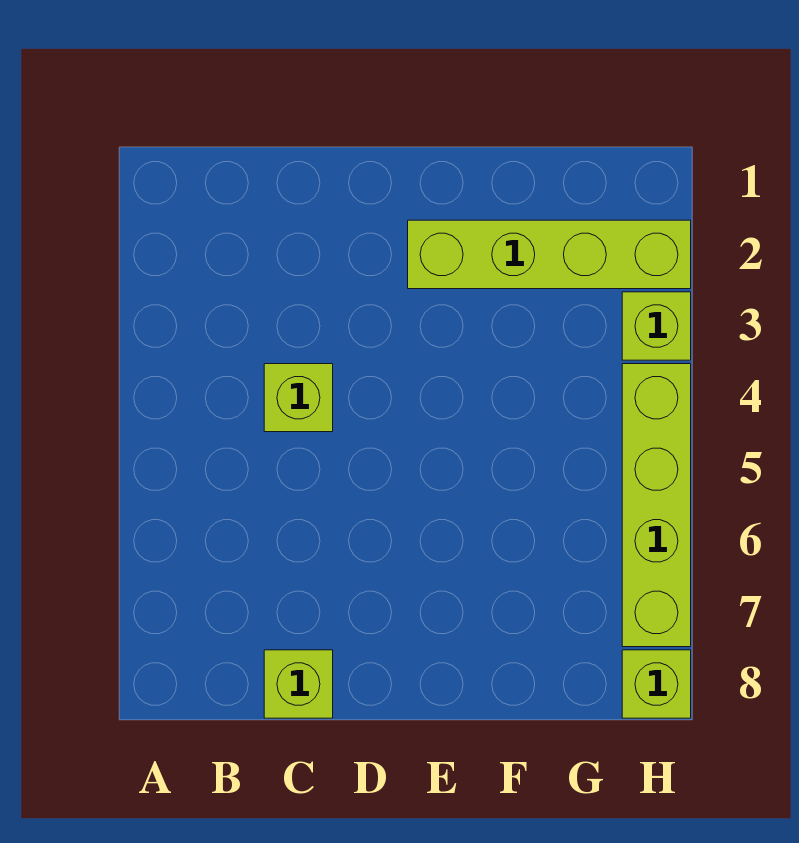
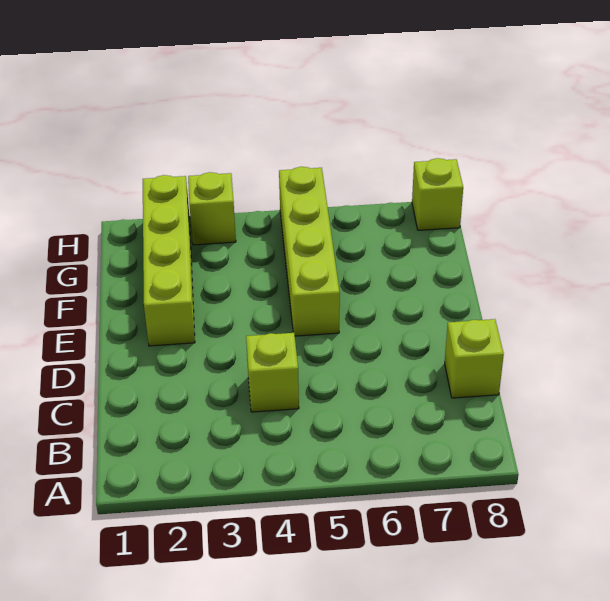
lime brick H4:H7 level 1 -> lime brick E5:H5 level 1

